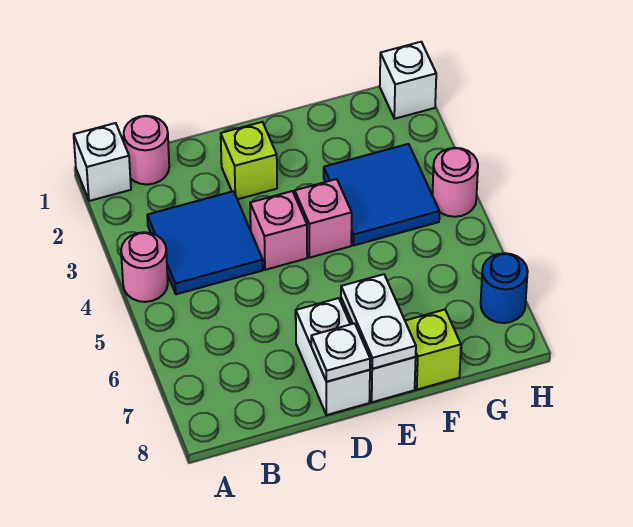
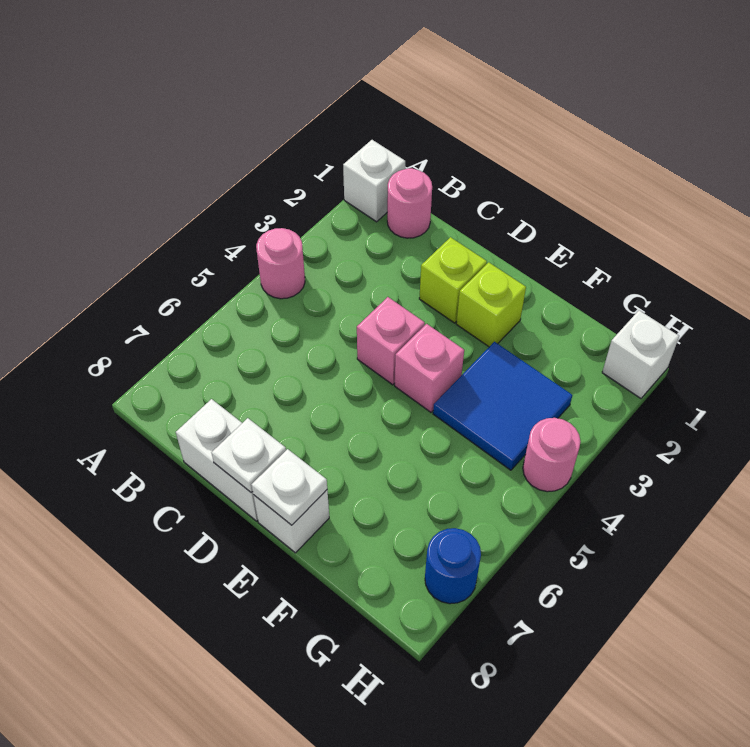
blue tile B3:C4 level 1 -> none
white brick D7:D8 level 1 -> white brick C8:D8 level 1
white plate E7:E8 level 2 -> white plate E8 level 2
lime brick F8 level 1 -> lime brick E2 level 1

